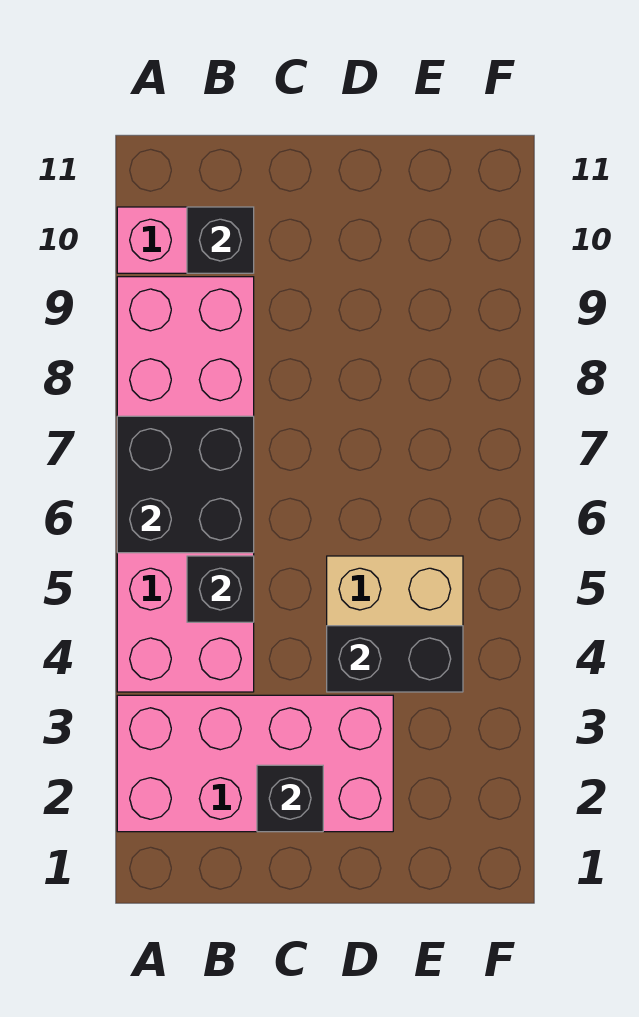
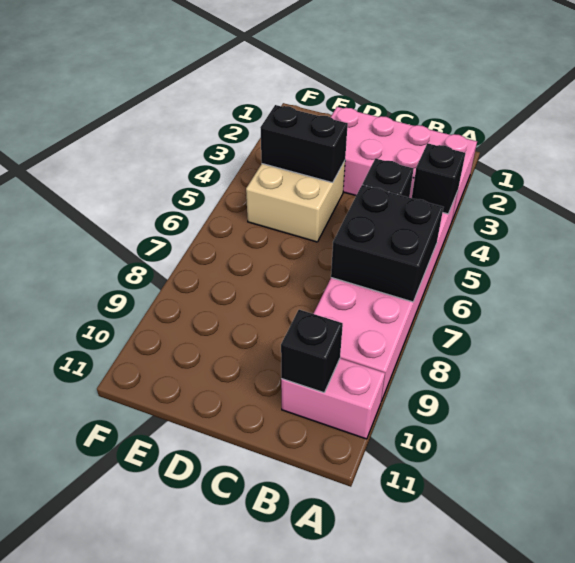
black brick C2 level 2 -> black brick A4 level 2

